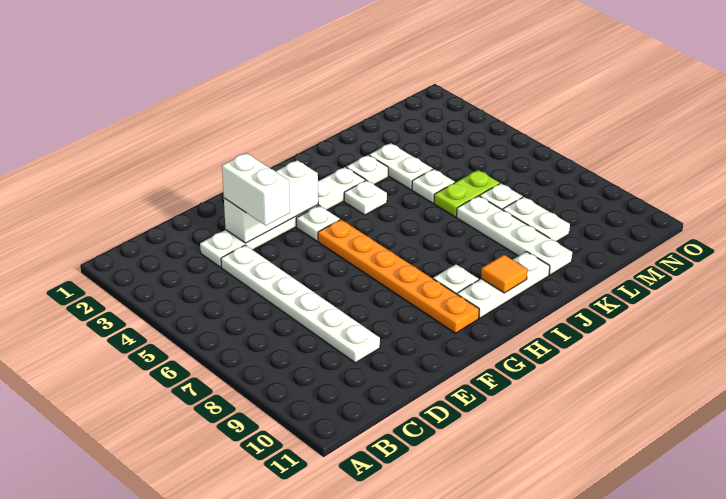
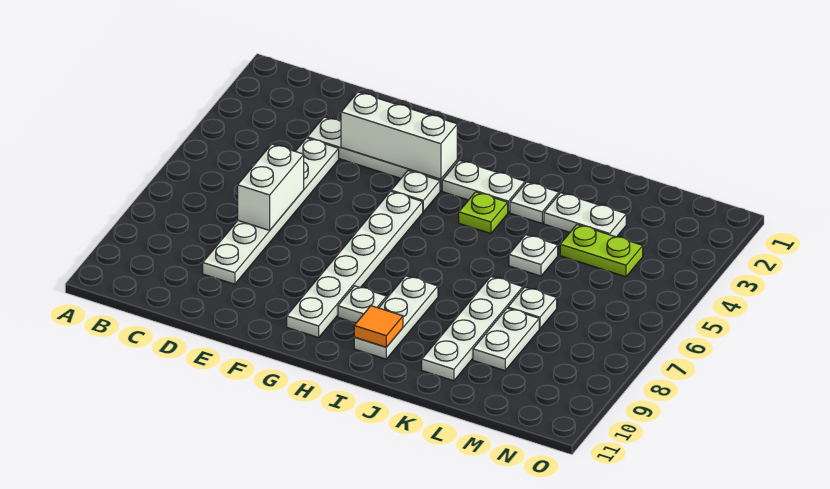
white brick E3:E4 level 3 -> white brick D6:D7 level 2
orange plate G5:G10 level 1 -> white plate G5:G10 level 1
white plate H10:J10 level 1 -> white plate I8:I10 level 1
white plate I4 level 1 -> lime plate I4 level 1
white plate K3:K4 level 1 -> white plate K3:L3 level 1
lime plate K6:L6 level 1 -> lime plate L4:M4 level 1

